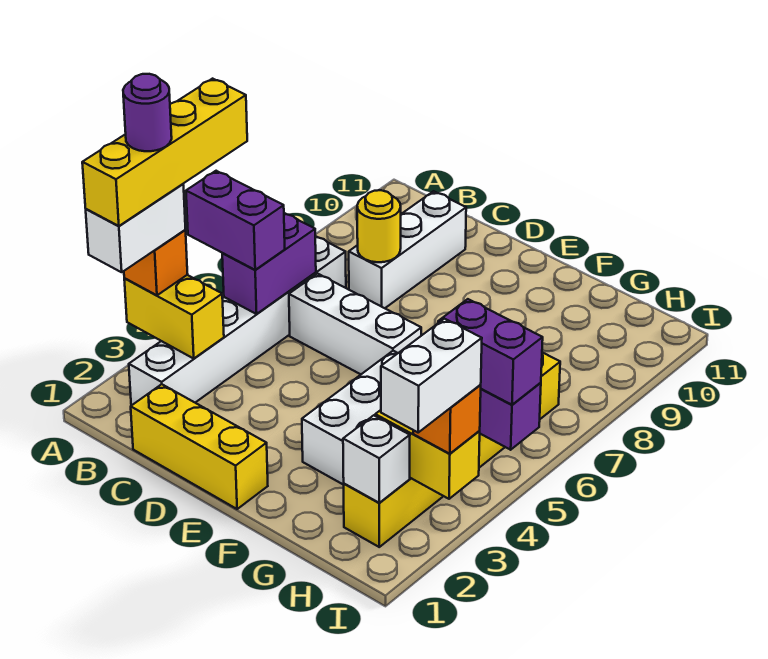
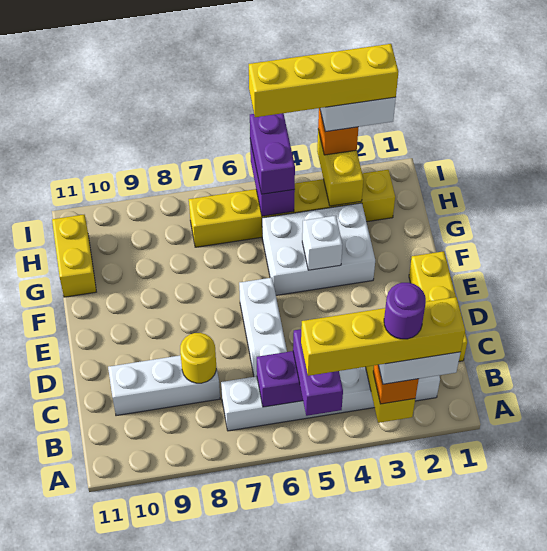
none -> yellow brick G11:H11 level 1
white brick H2 level 2 -> white brick F4 level 2
none -> yellow brick I2:I5 level 5

